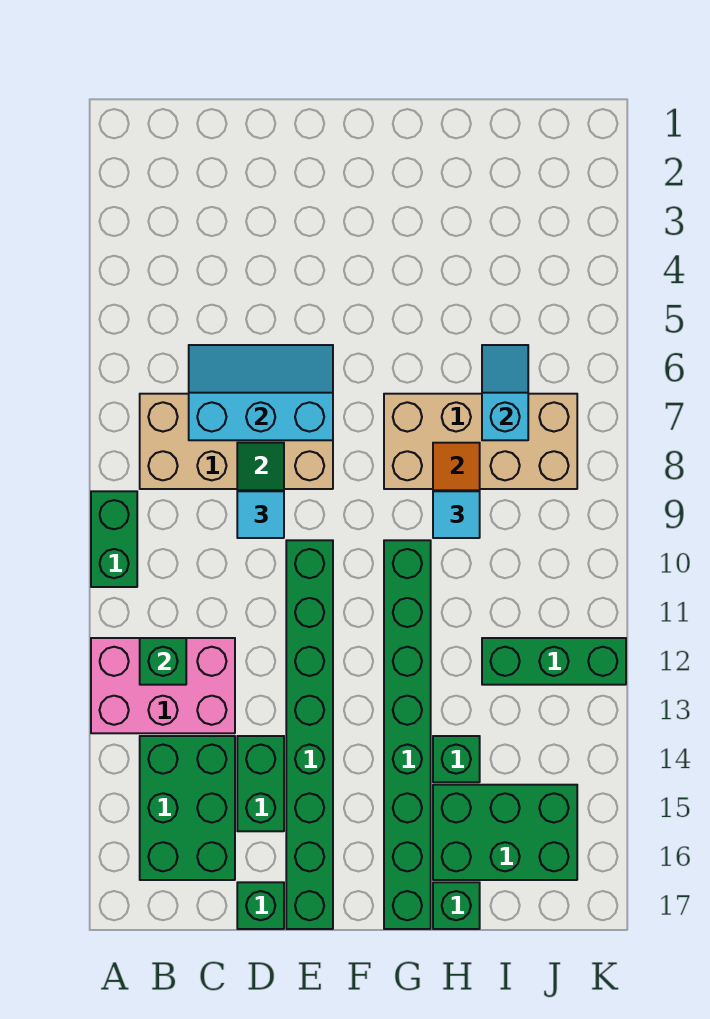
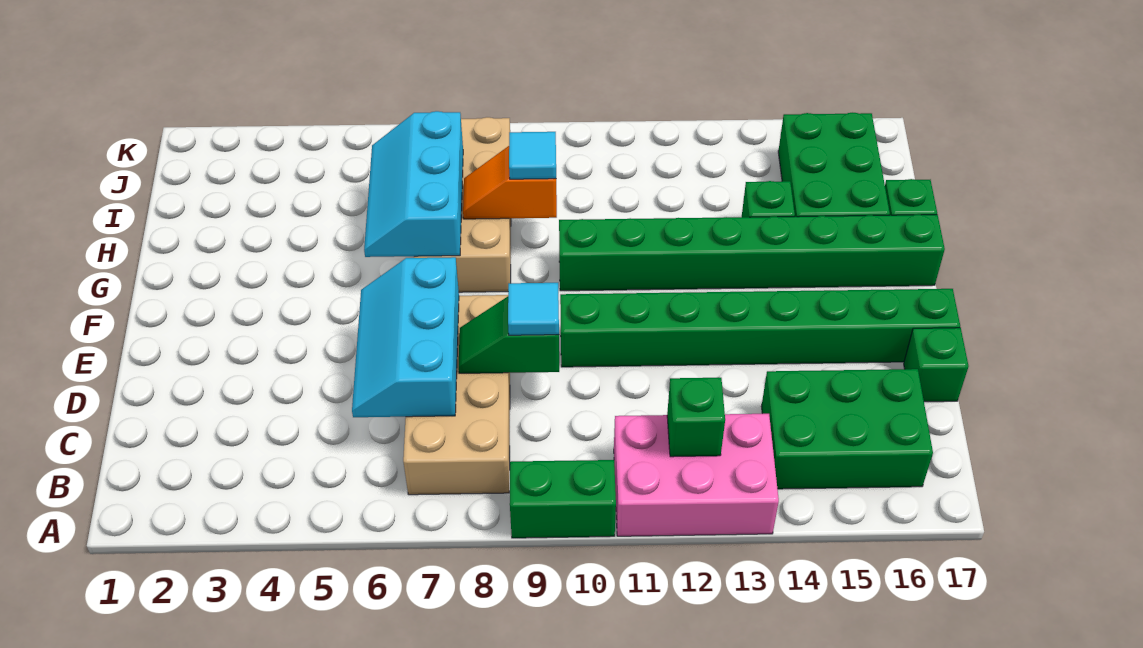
pink brick A12:C13 level 1 -> pink brick A11:B13 level 1
green brick D14:D15 level 1 -> none
cyan slope I6:I7 level 2 top 7 -> cyan slope G6:I7 level 2 top 7
green brick I12:K12 level 1 -> none

